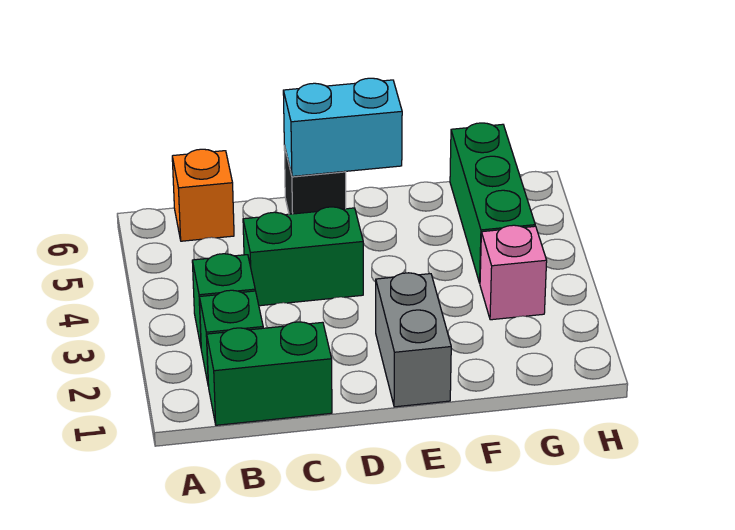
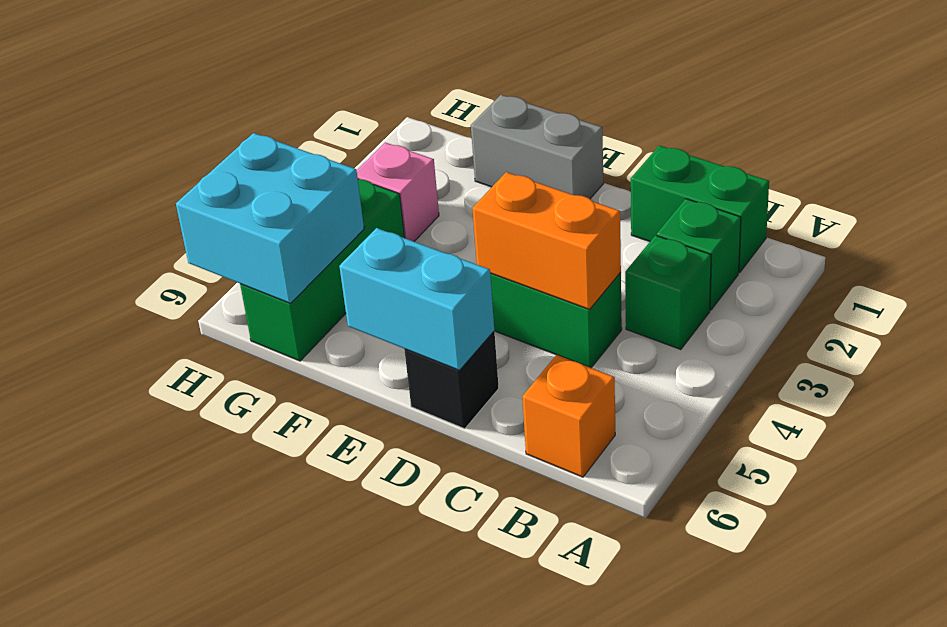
none -> orange brick C4:D4 level 2
grey brick E1:E2 level 1 -> grey brick E1:F1 level 1
none -> cyan brick G5:H6 level 2

